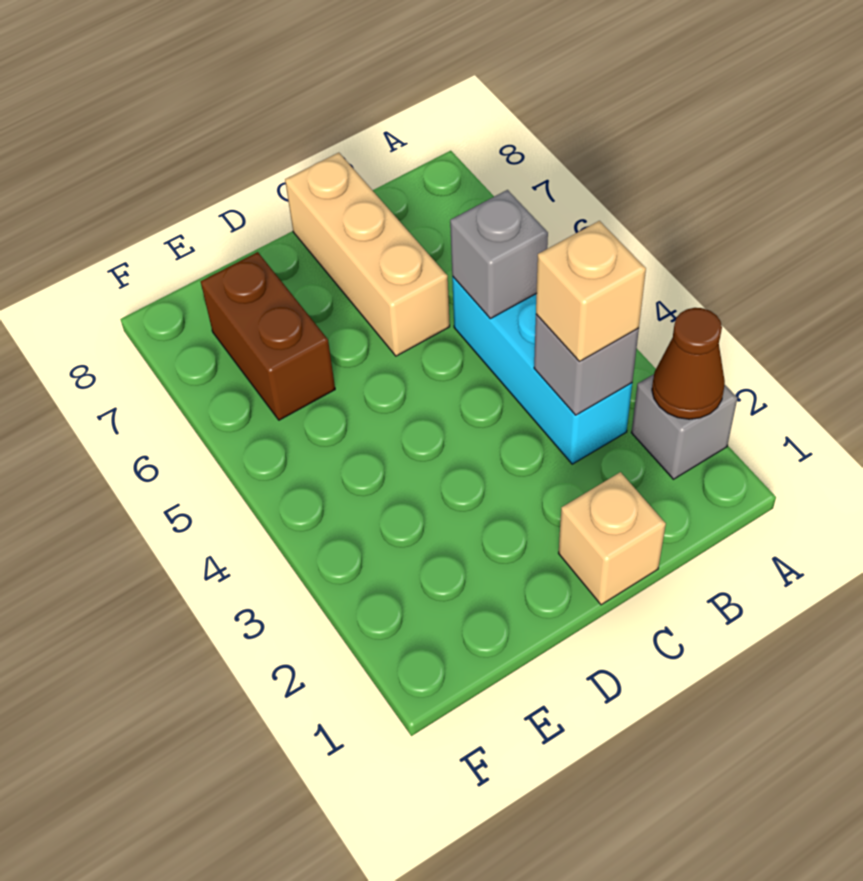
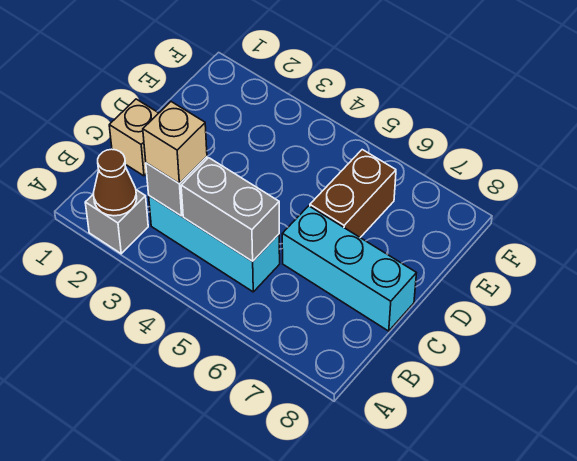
grey brick B5 level 2 -> grey brick B4:B5 level 2
tan brick C6:C8 level 1 -> cyan brick C6:C8 level 1
brown brick E6:E7 level 1 -> brown brick D6:E6 level 1

